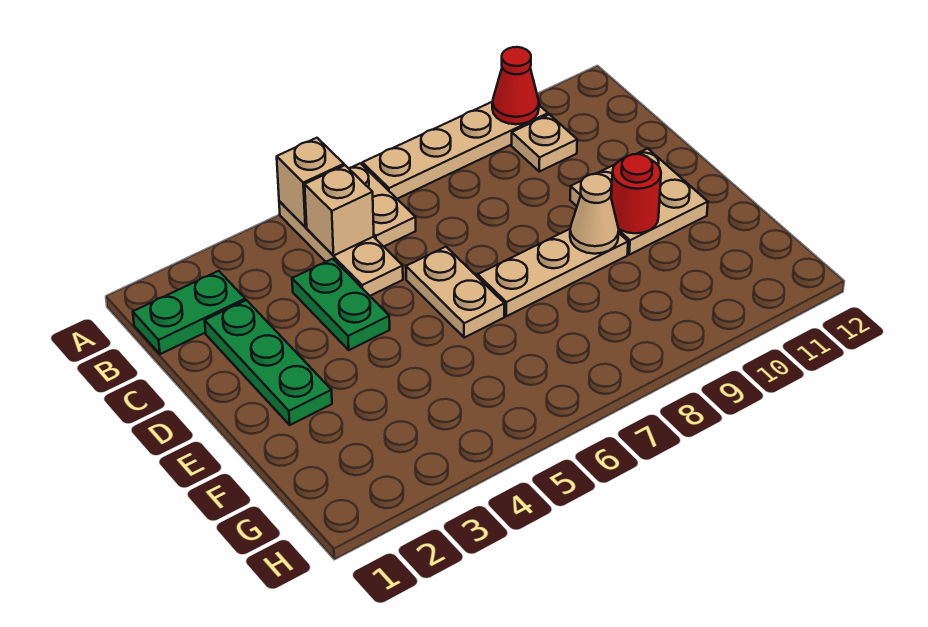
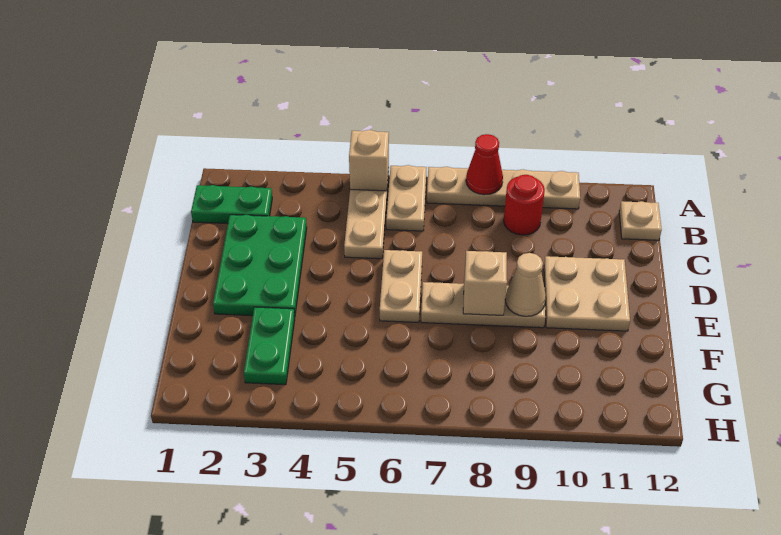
red cone A10 level 2 -> red cone A8 level 2
tan brick B5 level 2 -> tan brick E8 level 2
tan plate B10 level 1 -> tan plate B12 level 1
green plate C2:E2 level 1 -> green plate C2:E3 level 1
green plate C4:D4 level 1 -> green plate F3:G3 level 1
red round brick E10 level 2 -> red round brick B9 level 1

